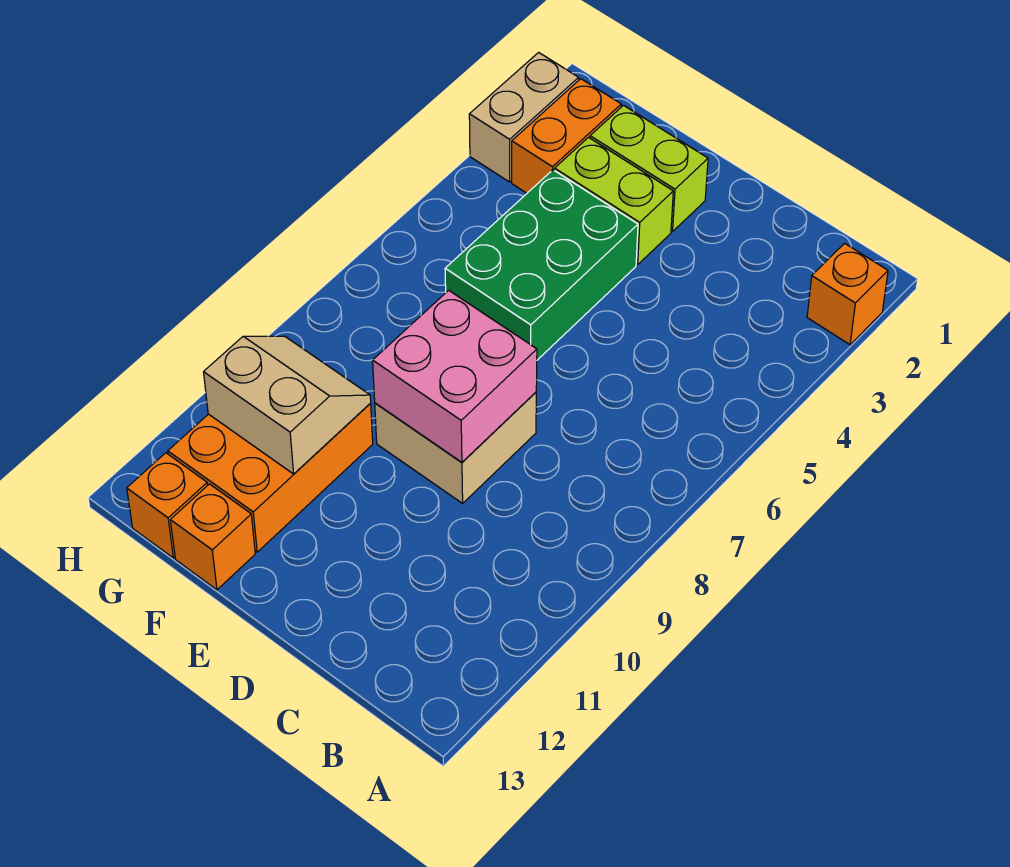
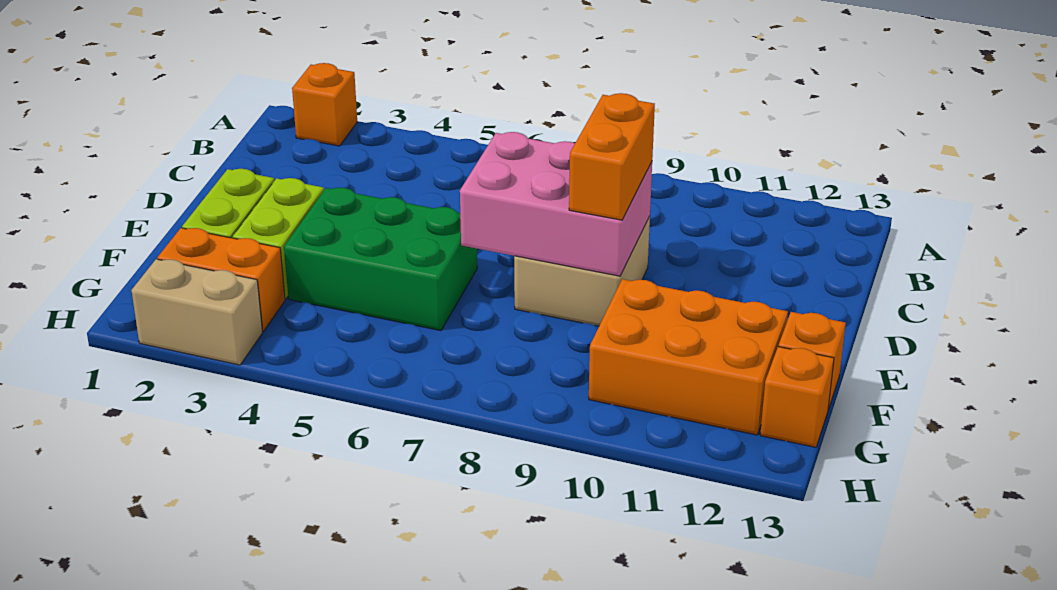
pink brick D8:E9 level 2 -> pink brick D7:E9 level 2
none -> orange brick D9:E9 level 3
tan slope F10:G11 level 2 top 11 -> none

